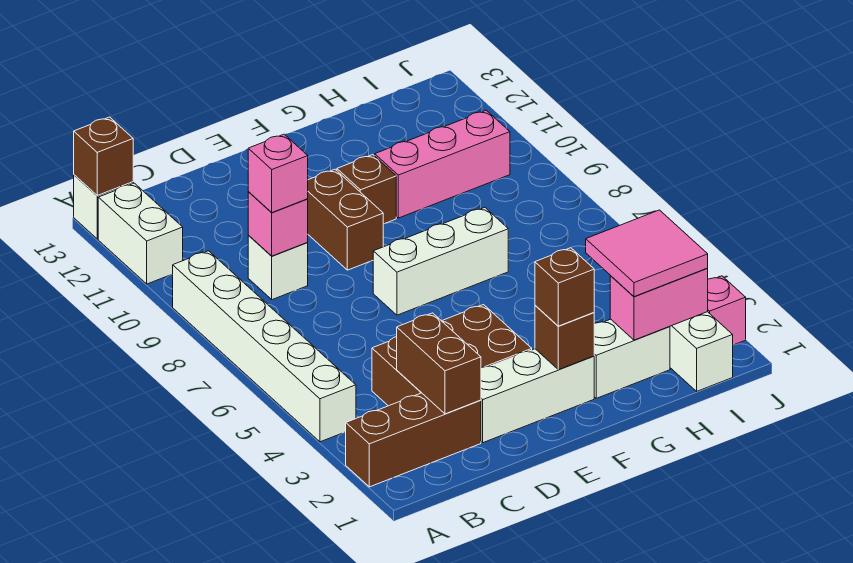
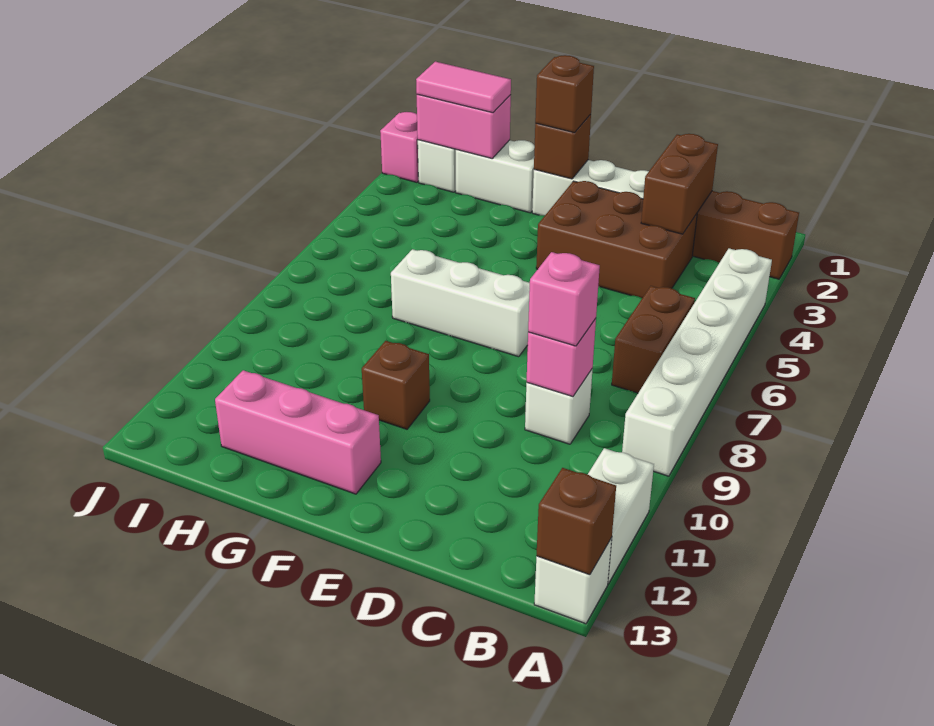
brown brick E9:E10 level 1 -> brown brick B6:B7 level 1
pink brick G10:I10 level 1 -> pink brick F12:H12 level 1
pink tile H2:I3 level 3 -> pink tile H2:I2 level 3

